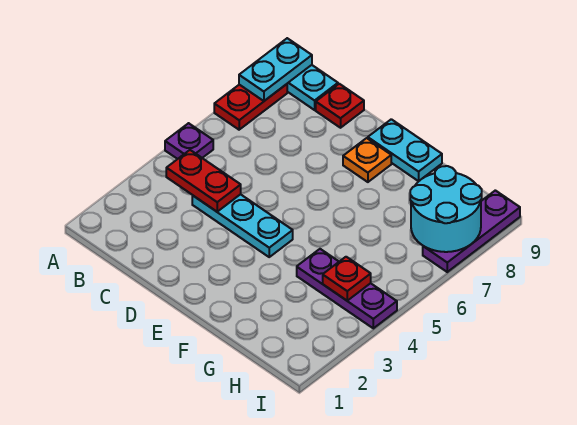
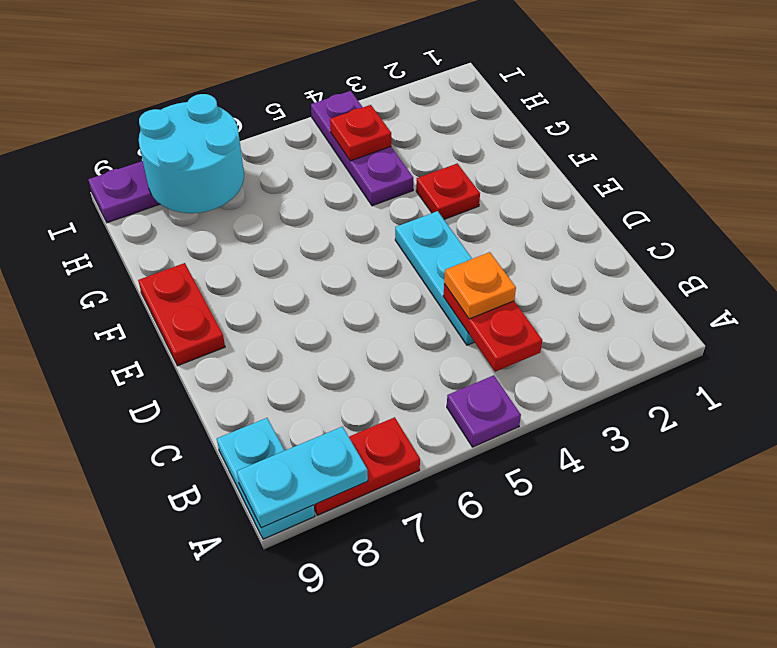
red plate C9 level 1 -> red plate F3 level 1
orange plate E8 level 1 -> orange plate C4 level 3
cyan plate E9:F9 level 1 -> red plate E9:F9 level 1

